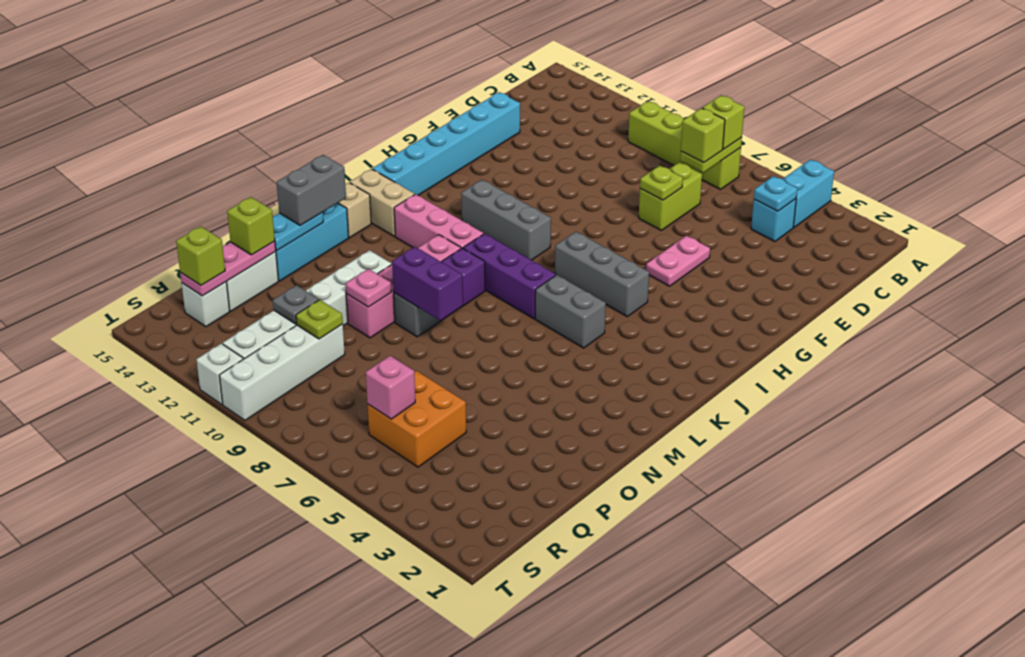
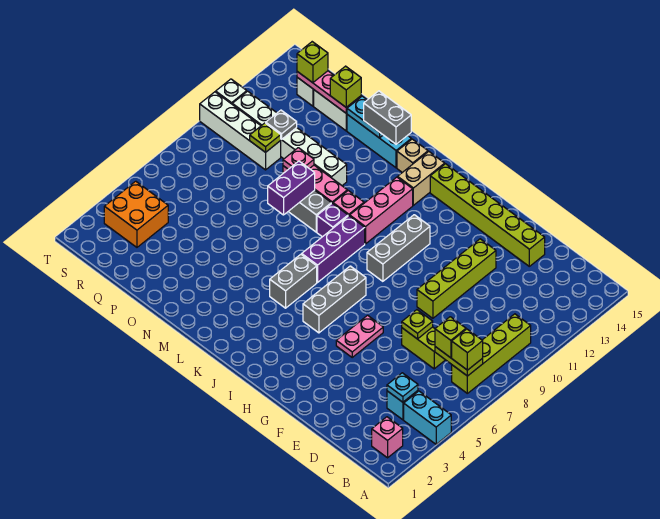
cyan brick E14:J14 level 1 -> lime brick E14:J14 level 1
pink plate F5:G5 level 1 -> pink plate G5:G6 level 1
none -> lime brick F9:F12 level 1
orange brick Q5:R6 level 1 -> orange brick R3:S4 level 1
pink brick R6 level 2 -> pink brick B2 level 1

